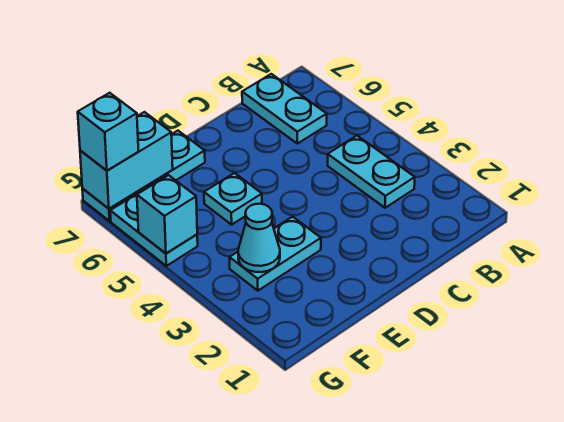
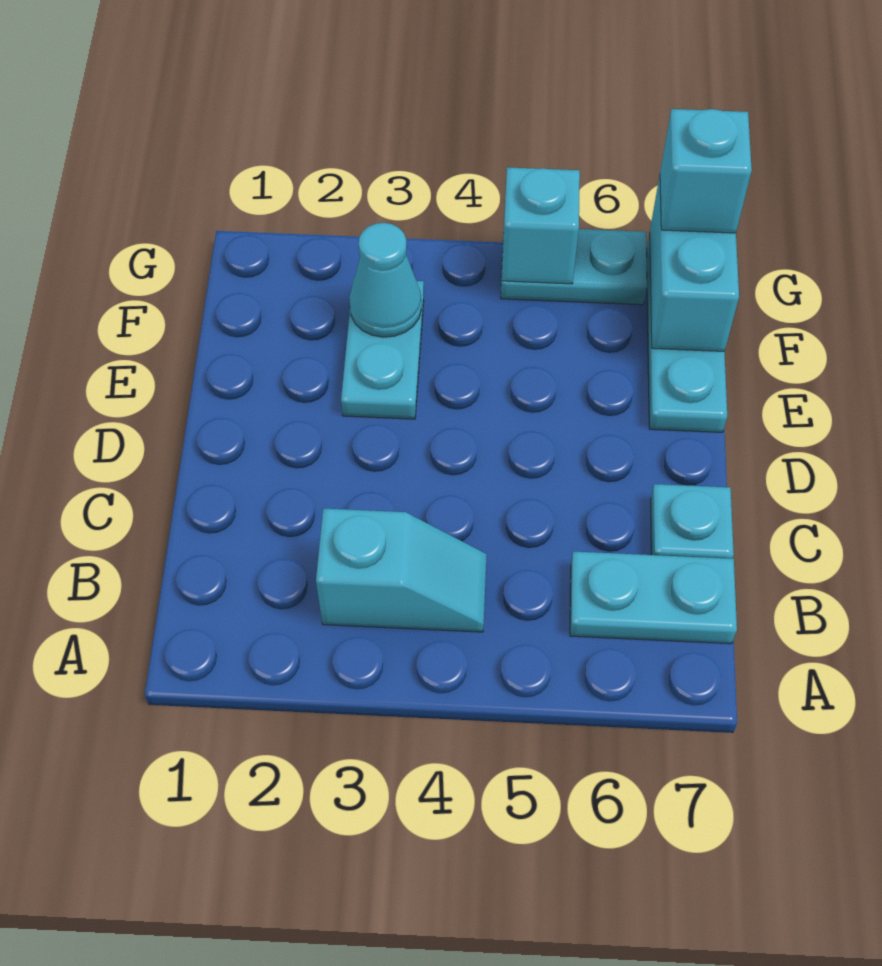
cyan plate B3:B4 level 1 -> cyan slope B3:B4 level 1 top 3
cyan plate E5 level 1 -> cyan plate C7 level 1

